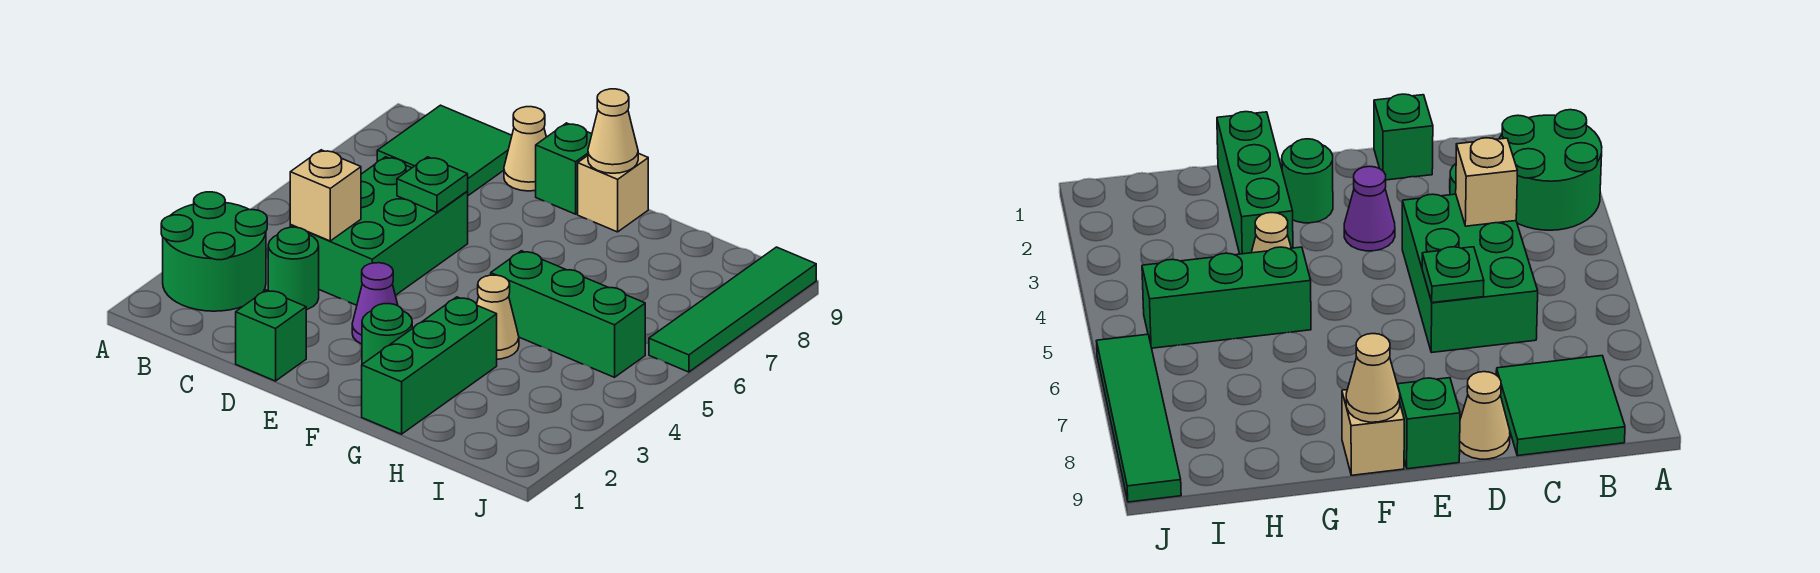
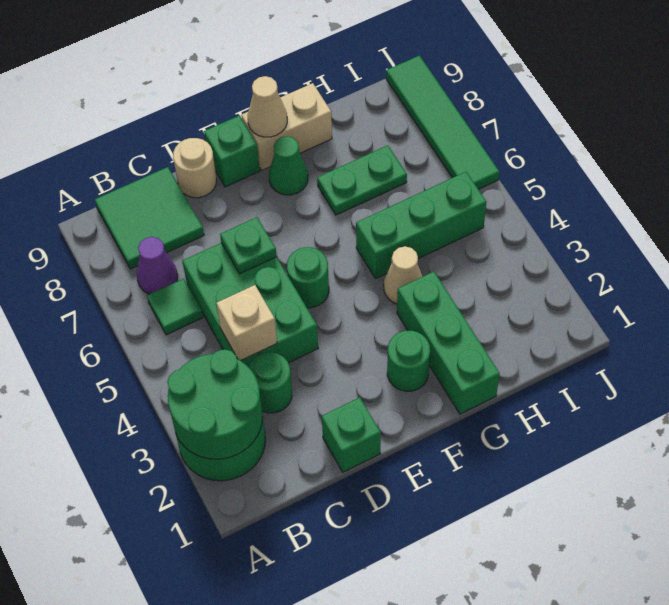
none -> green round brick A2:B3 level 2
none -> green tile B6 level 1
tan cone D9 level 1 -> tan round brick D9 level 1
purple cone E3 level 1 -> purple cone B7 level 1
none -> green round brick E5 level 1
none -> green cone F8 level 1
tan brick F9 level 1 -> tan brick F9:G9 level 1
none -> green plate G7:H7 level 1

